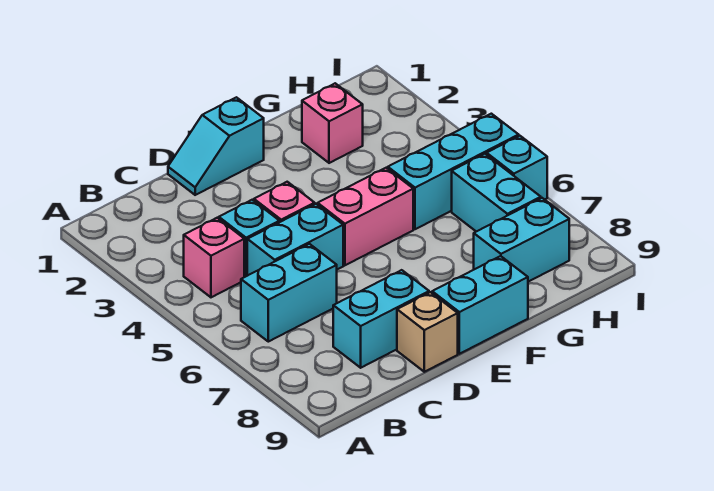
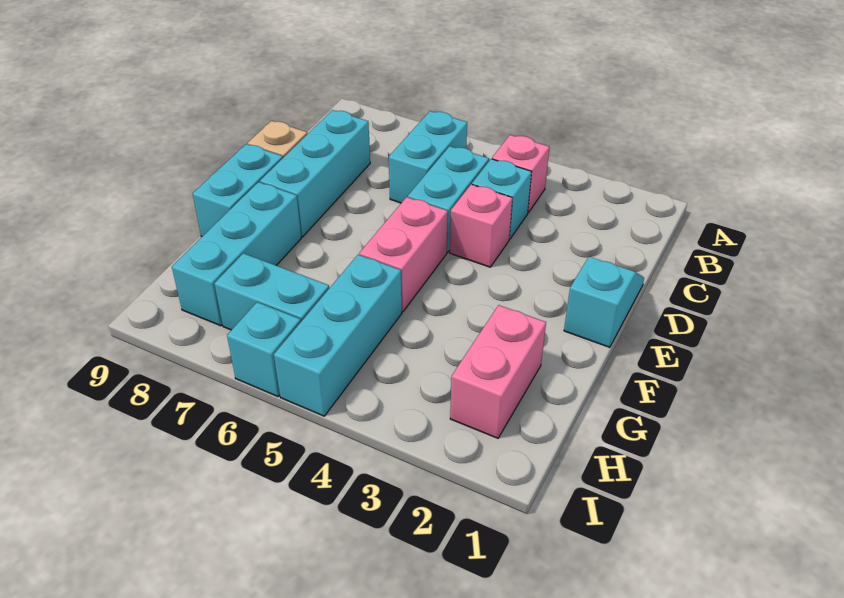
cyan brick C8:D8 level 1 -> cyan brick C8:E8 level 1
pink brick G2 level 1 -> pink brick G2:H2 level 1
cyan brick G8:H8 level 1 -> cyan brick F8:H8 level 1

